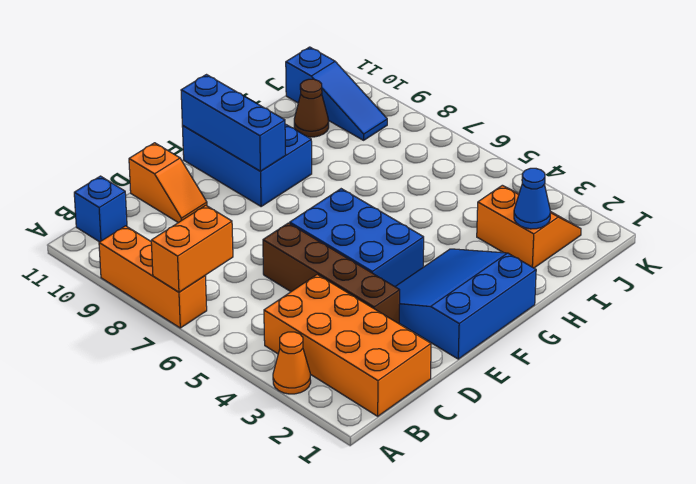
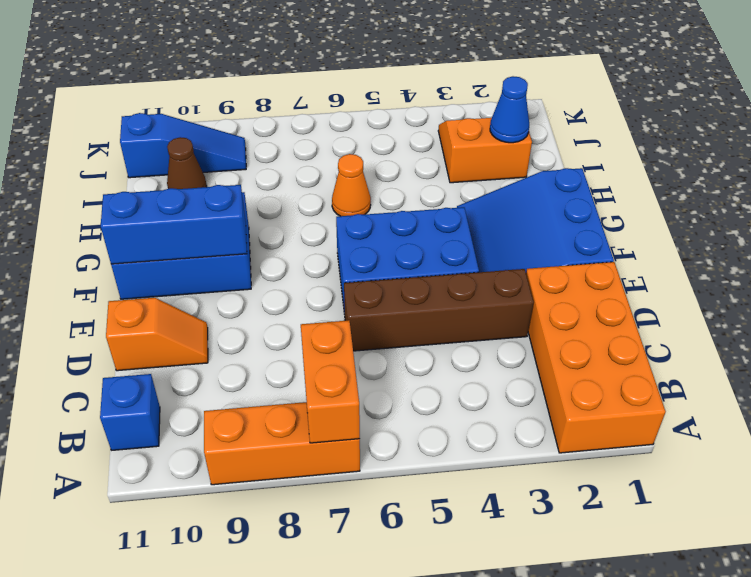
orange cone A3 level 1 -> orange cone H6 level 1
orange brick B1:C4 level 1 -> orange brick A1:D2 level 1

